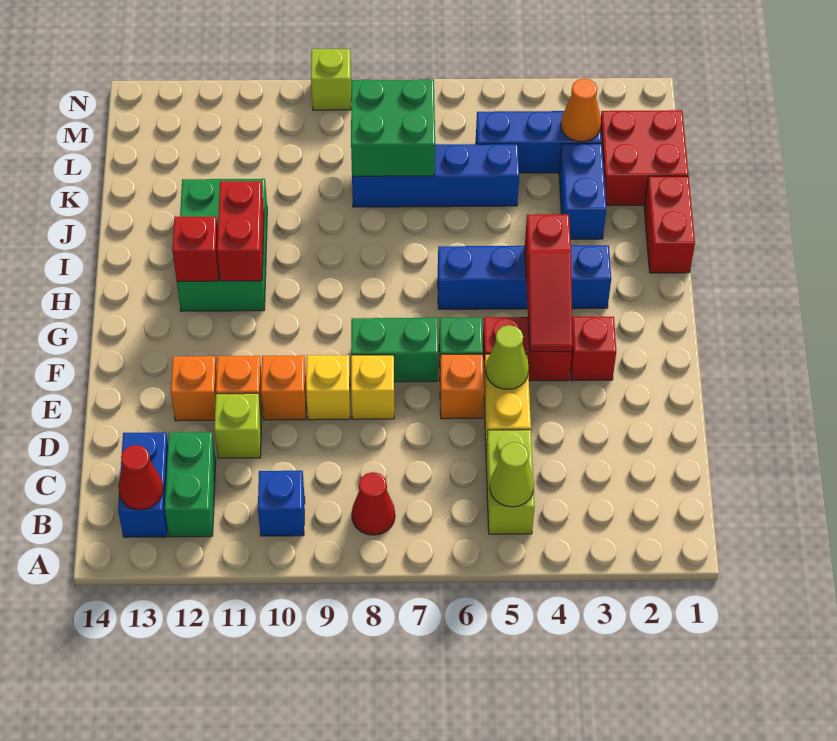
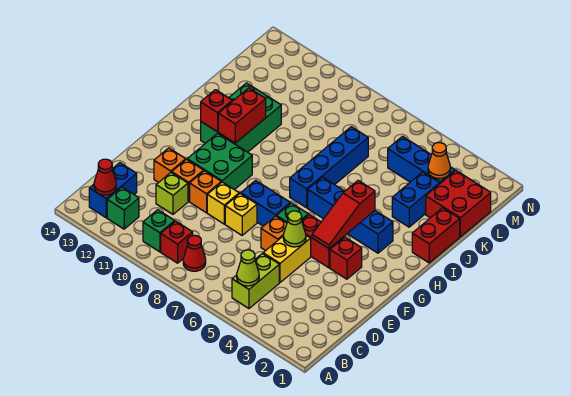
none -> red brick B9 level 1
blue brick B10 level 1 -> green brick B10 level 1
green brick B12:C12 level 1 -> green brick B12 level 1
green brick F7:F8 level 1 -> blue brick F7:F8 level 1
blue brick K5:K8 level 1 -> blue brick H7:K7 level 1
green brick K7:L8 level 2 -> green brick F10:G11 level 1
lime brick N9 level 1 -> none

